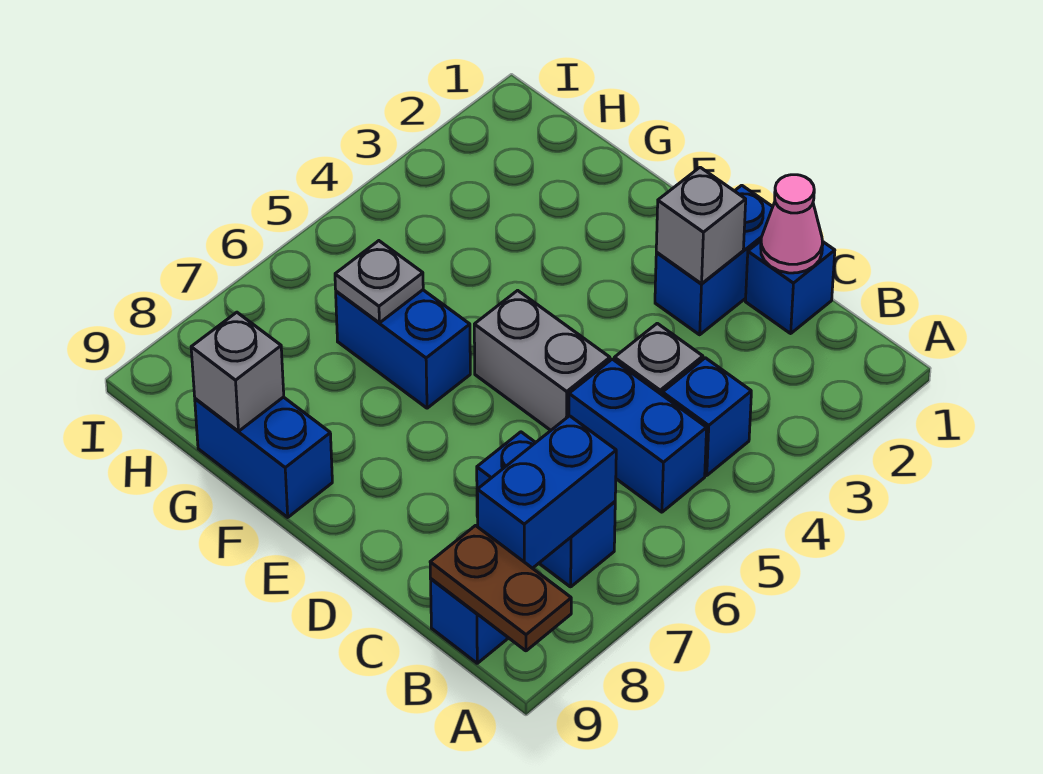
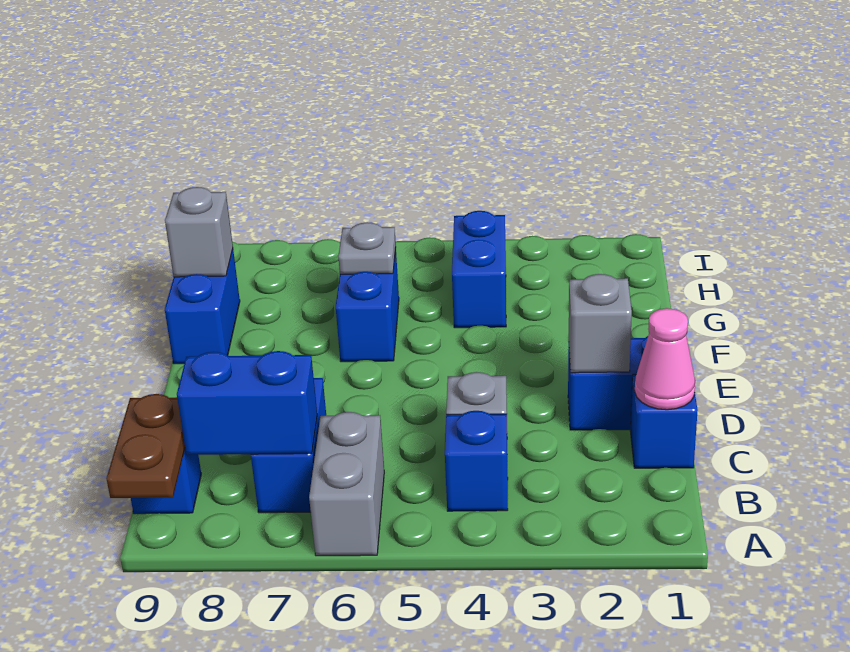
blue brick B5:C5 level 1 -> blue brick G4:H4 level 1
grey brick D5:E5 level 1 -> grey brick A6:B6 level 1

